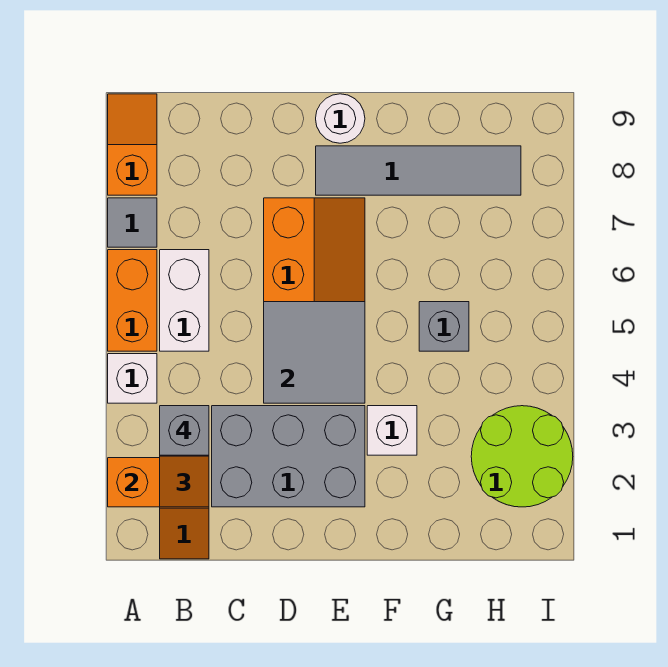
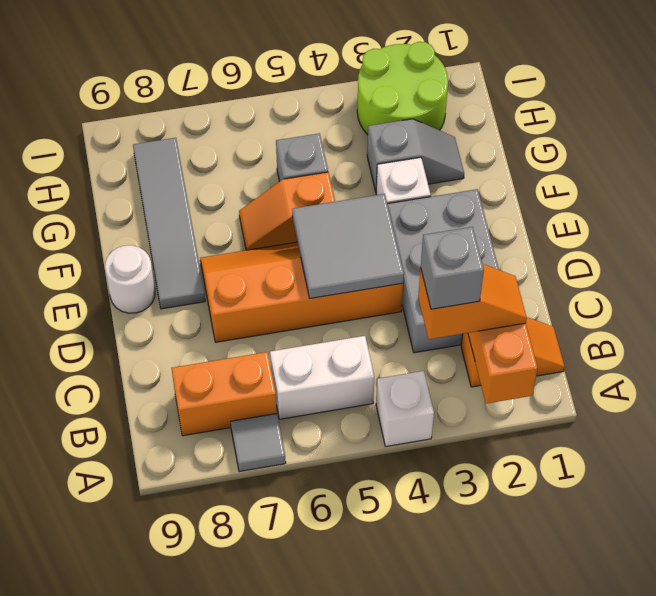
orange brick A5:A6 level 1 -> orange brick B7:B8 level 1
orange slope A8:A9 level 1 top 8 -> orange slope F5:F6 level 1 top 5
none -> grey slope G2:G3 level 1 top 3

